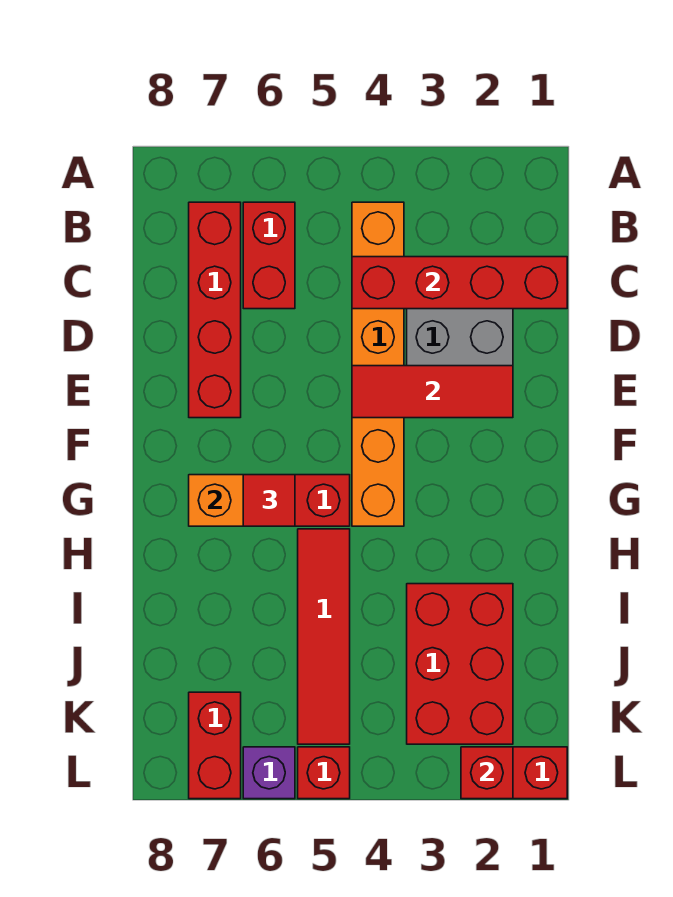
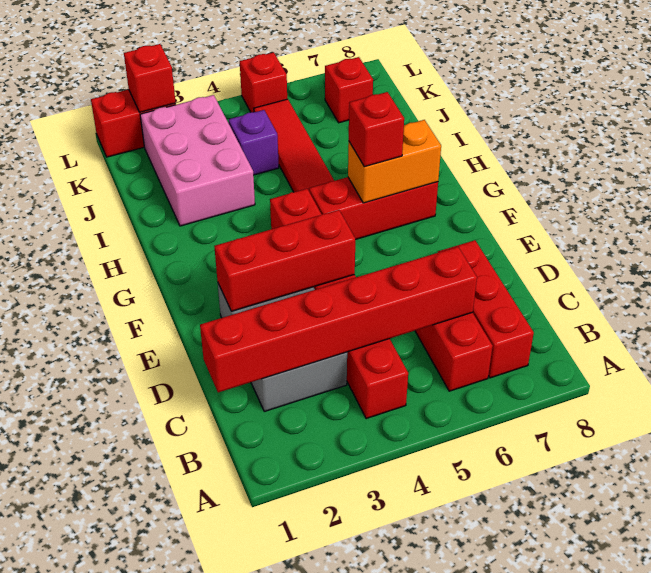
orange brick B4:G4 level 1 -> red brick B4:G4 level 1
red brick B7:E7 level 1 -> red brick B7:D7 level 1
red brick C1:C4 level 2 -> red brick C1:C6 level 2
red tile E2:E4 level 2 -> red brick E2:E4 level 2
red tile G6 level 3 -> red brick G6 level 3
red brick I2:K3 level 1 -> pink brick I2:K3 level 1
red brick K7:L7 level 1 -> red brick K7 level 1
purple brick L6 level 1 -> purple brick J4 level 1

